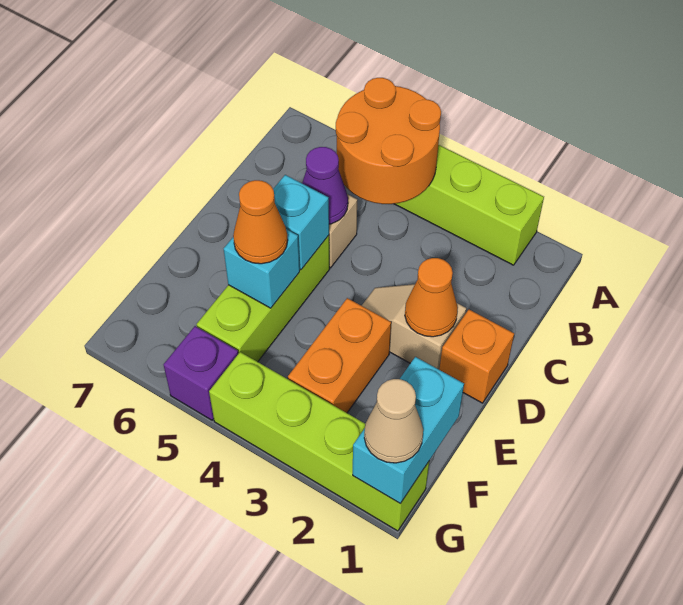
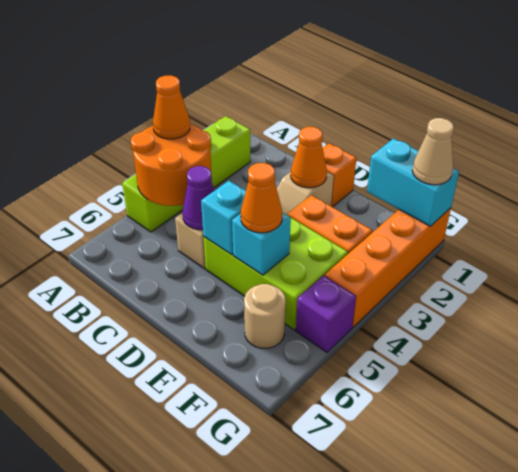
none -> orange cone A4 level 3
lime brick D5:F5 level 1 -> lime brick D4:F5 level 1
none -> tan round brick F6 level 1
lime brick G1:G4 level 1 -> orange brick G1:G4 level 1

